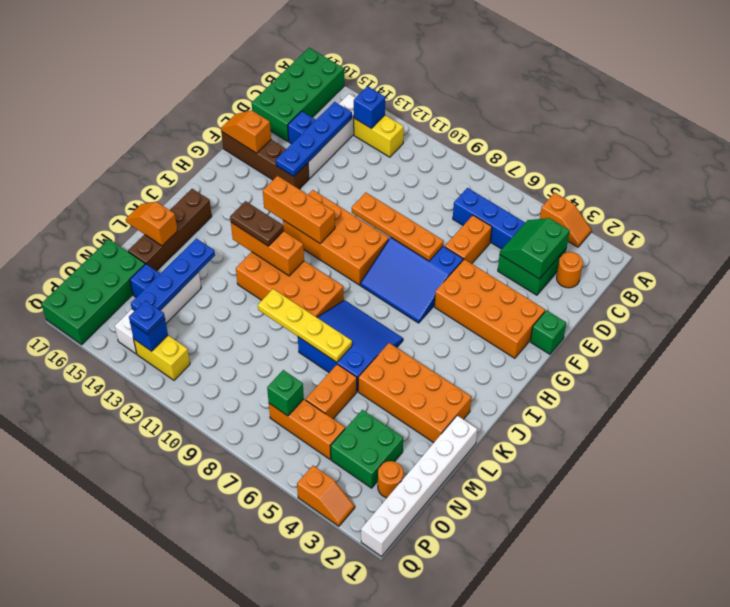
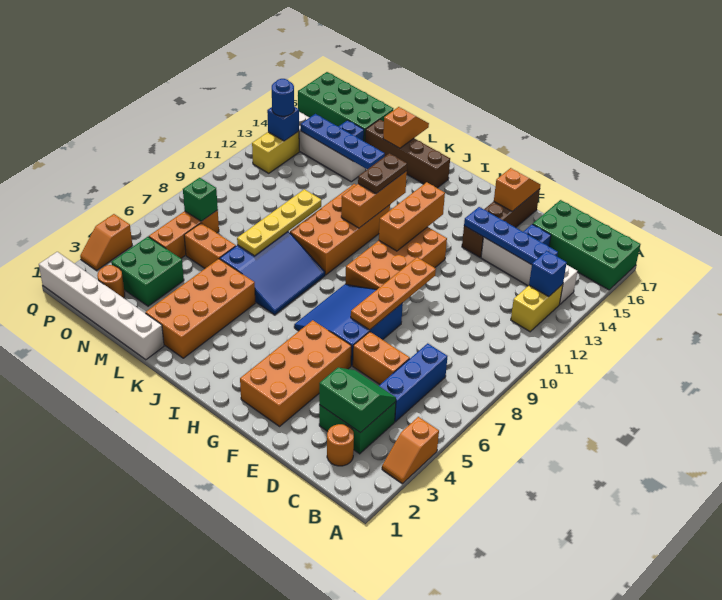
green brick F1 level 1 -> none
blue plate P13 level 3 -> blue round brick P13 level 3

